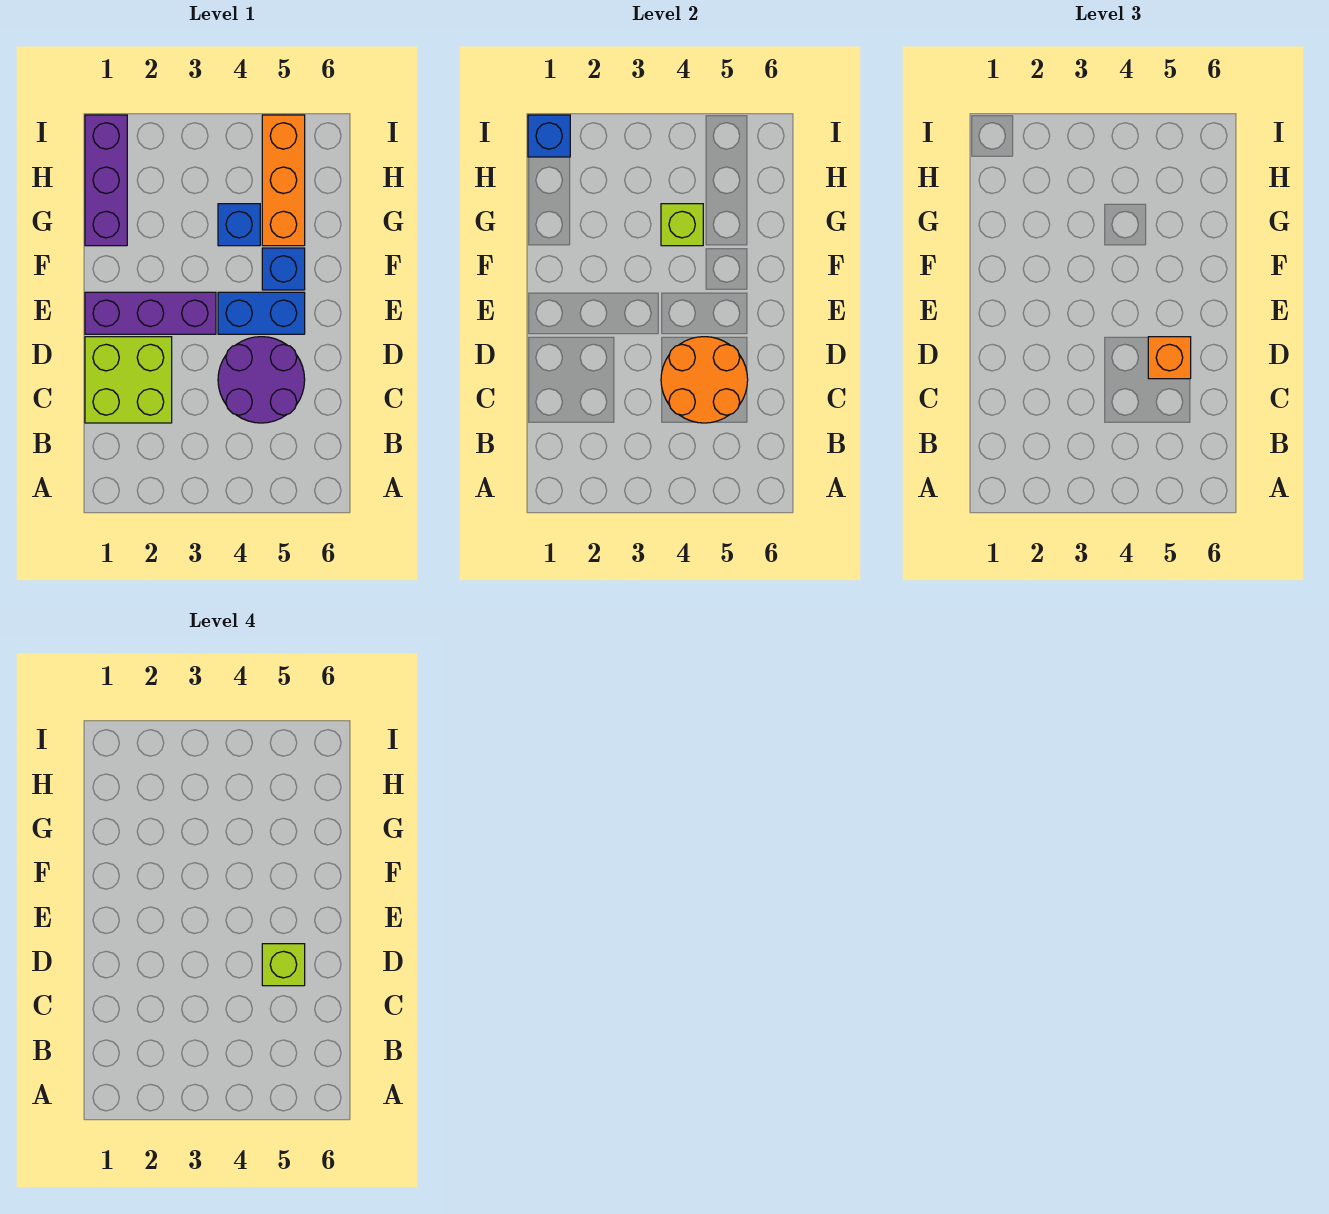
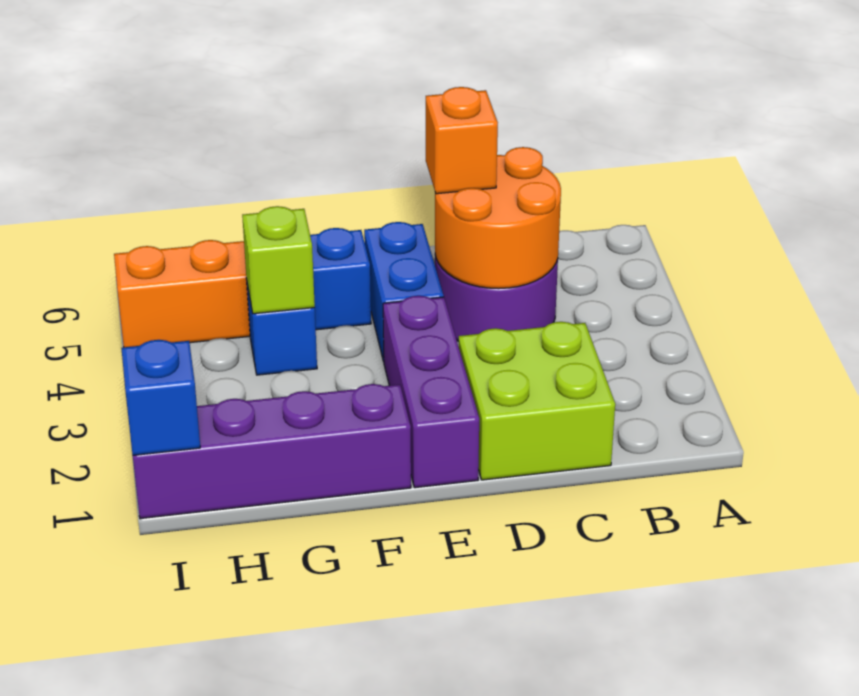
lime brick D5 level 4 -> none
purple brick G1:I1 level 1 -> purple brick F1:I1 level 1

